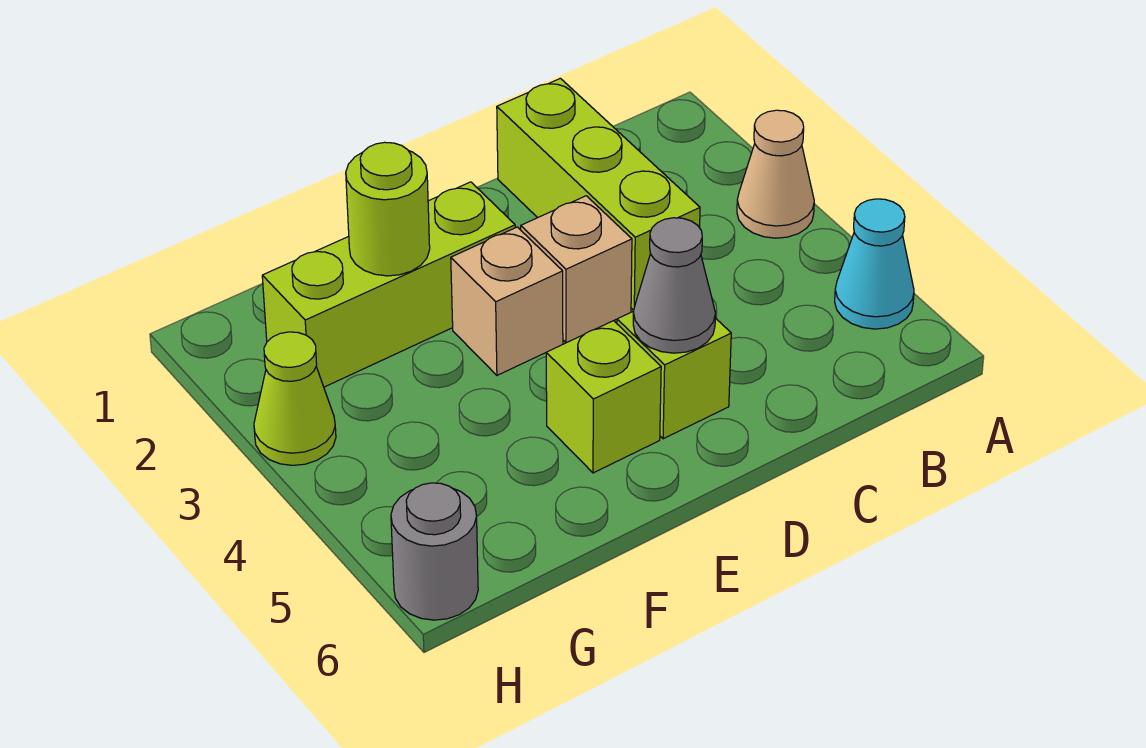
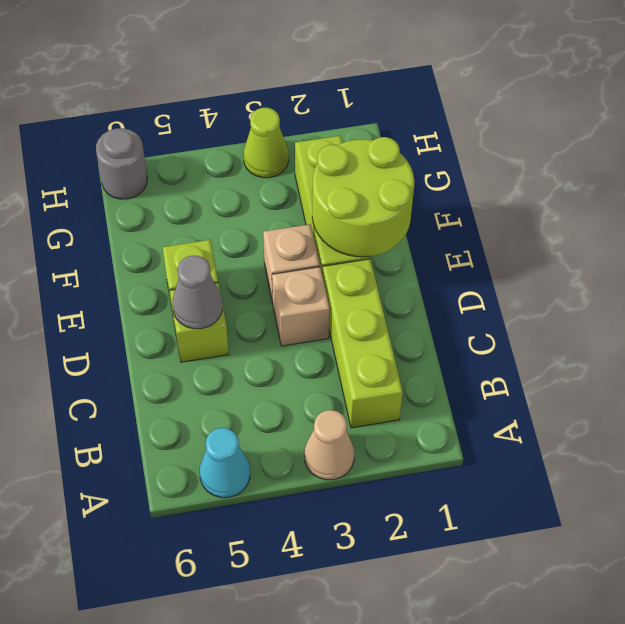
lime brick C1:C3 level 1 -> lime brick B2:D2 level 1
lime round brick F2 level 2 -> lime round brick E1:F2 level 2

